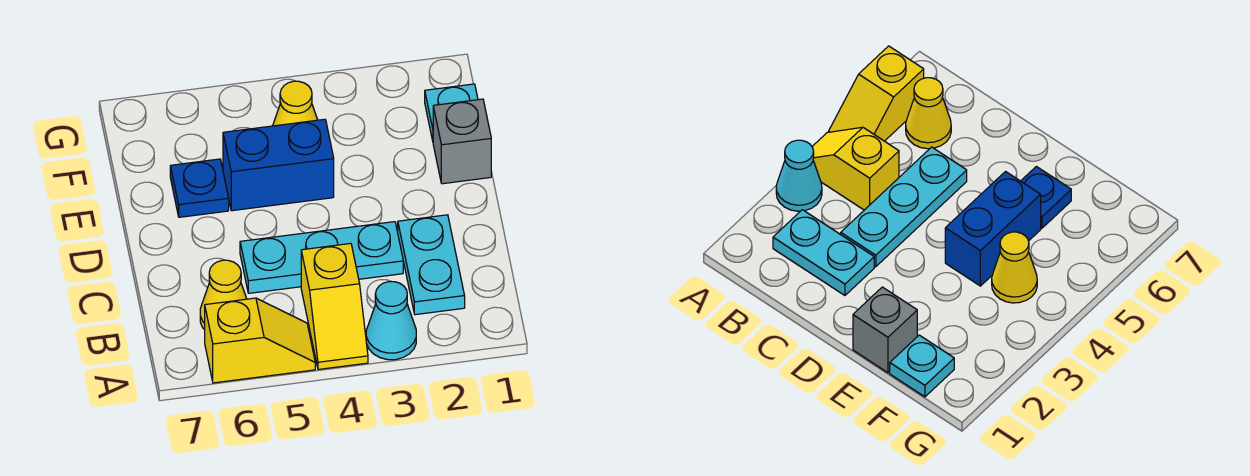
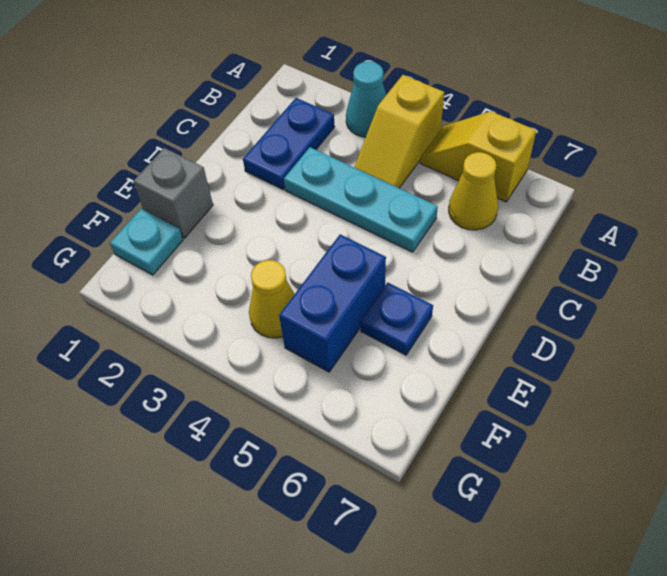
yellow slope A4:B4 level 1 top B -> yellow slope A4:B4 level 1 top A
cyan plate B2:C2 level 1 -> blue plate B2:C2 level 1
blue brick E4:E5 level 1 -> blue brick E5:F5 level 1

